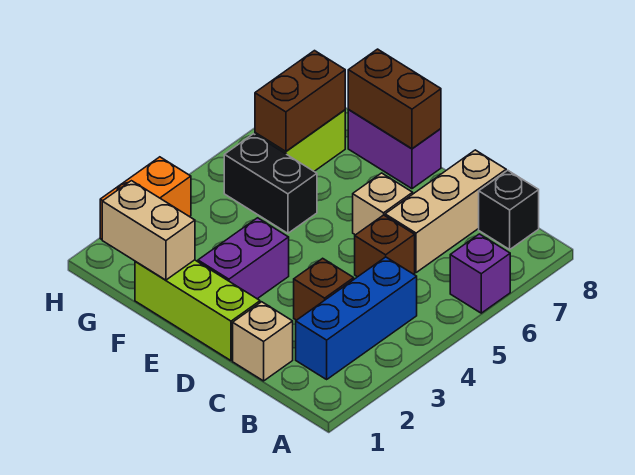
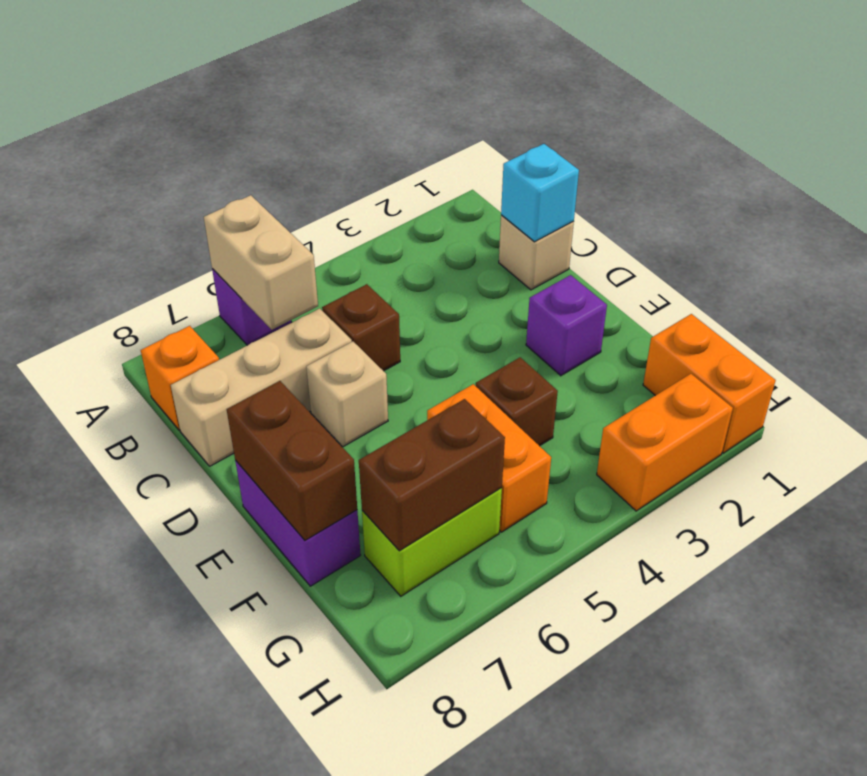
blue brick B2:B4 level 1 -> none
black brick B8 level 1 -> orange brick B8 level 1
none -> cyan brick C1 level 2
brown brick C3 level 1 -> brown brick F4 level 1
lime brick D1:F1 level 1 -> none
purple brick E2:E3 level 1 -> purple brick E2 level 1
tan brick F1:G1 level 2 -> tan brick A6:B6 level 2
black brick F5:G5 level 1 -> orange brick F5:G5 level 1
none -> orange brick G1:H1 level 1

